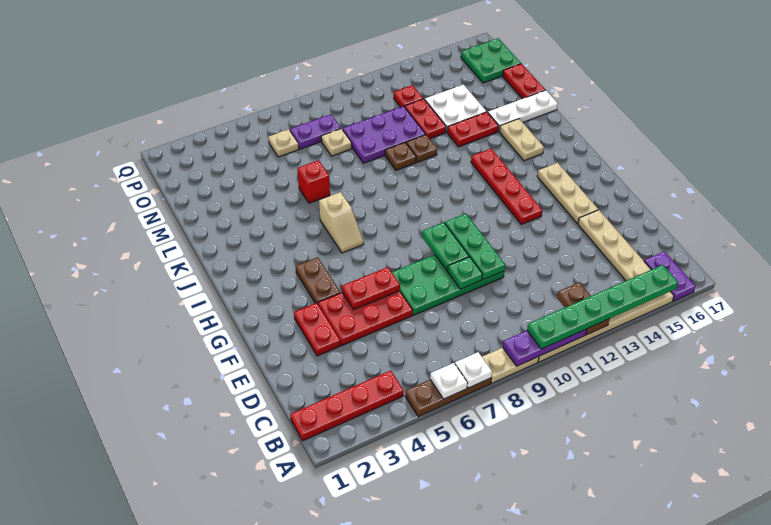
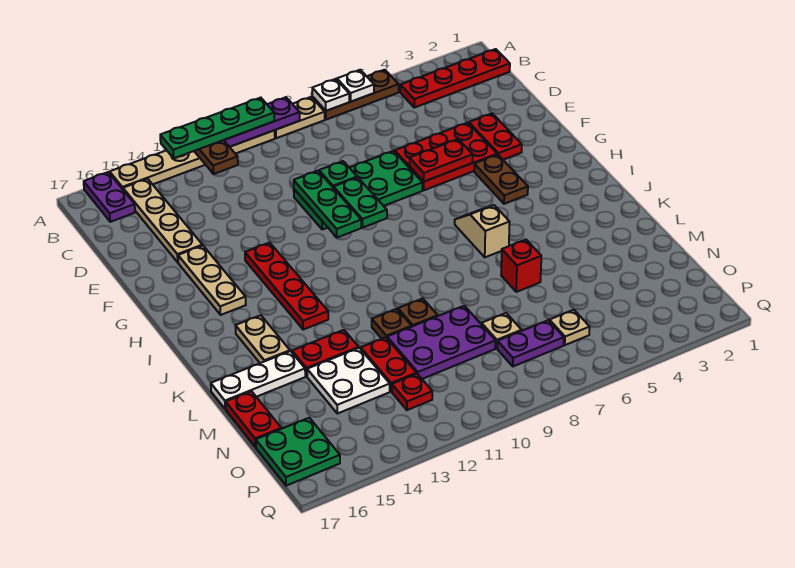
green plate A10:A15 level 3 -> green plate A10:A13 level 3

